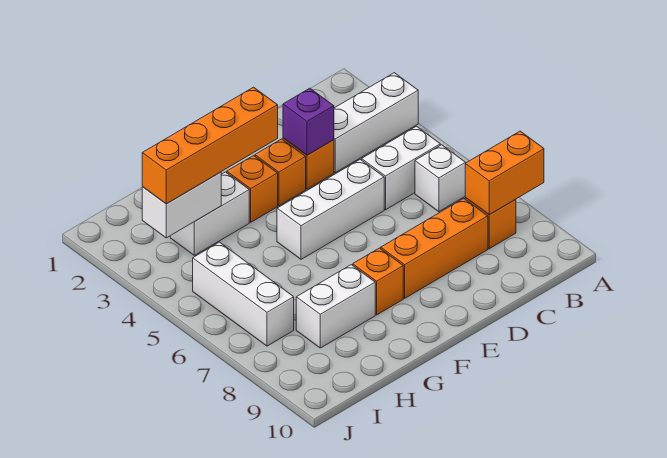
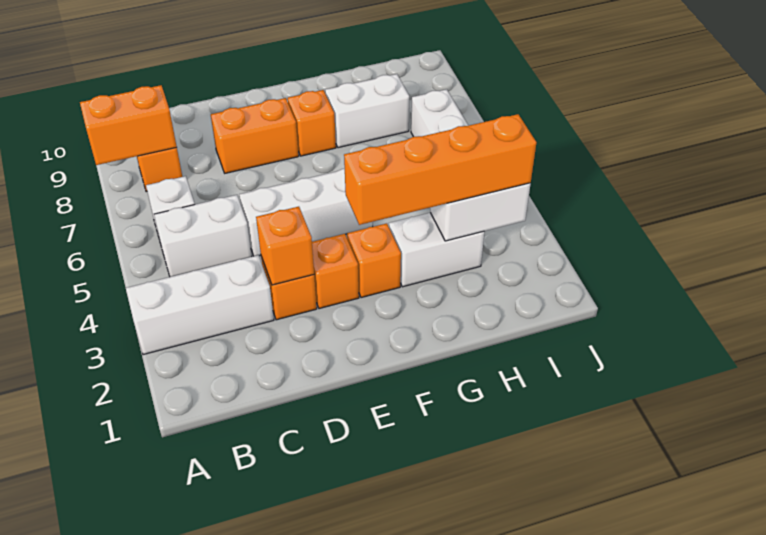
orange brick C8:E8 level 1 -> orange brick D8:E8 level 1
purple brick D3 level 2 -> orange brick D3 level 2

